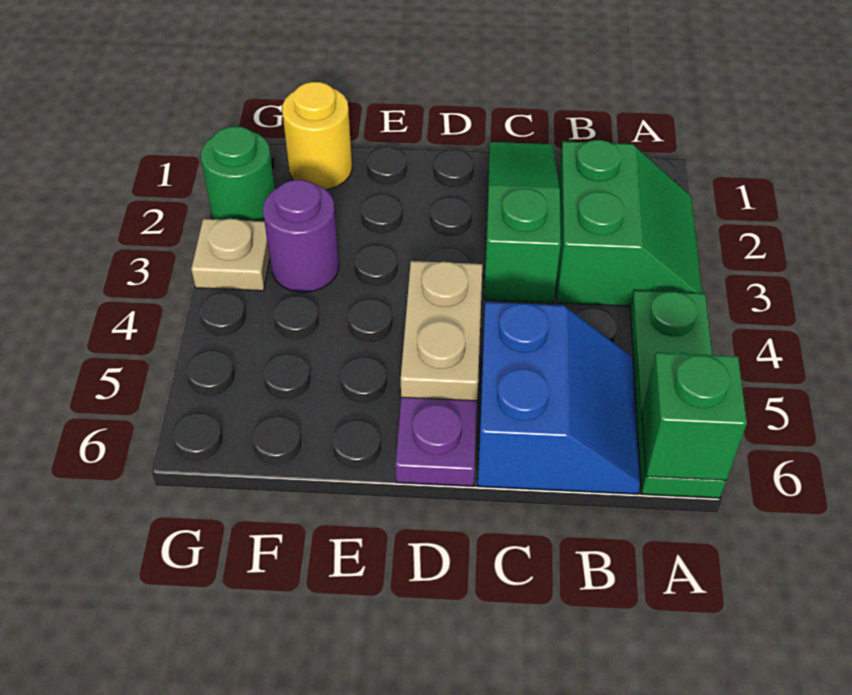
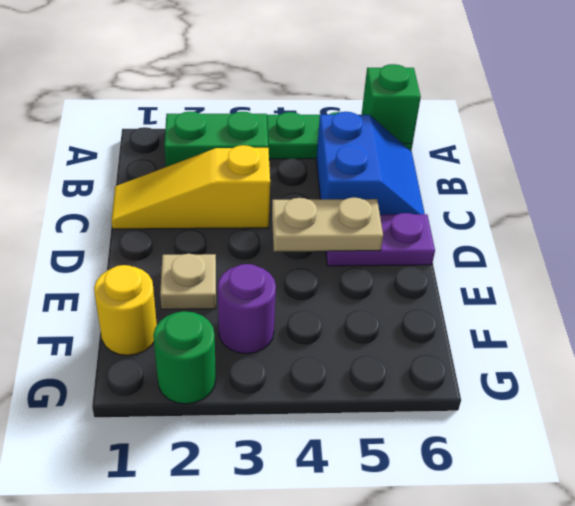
blue slope B5:C6 level 1 top C -> blue slope B5:C6 level 1 top 5
green slope C1:C3 level 1 top 3 -> yellow slope C1:C3 level 1 top 3
tan plate G3 level 1 -> tan plate E2 level 1

